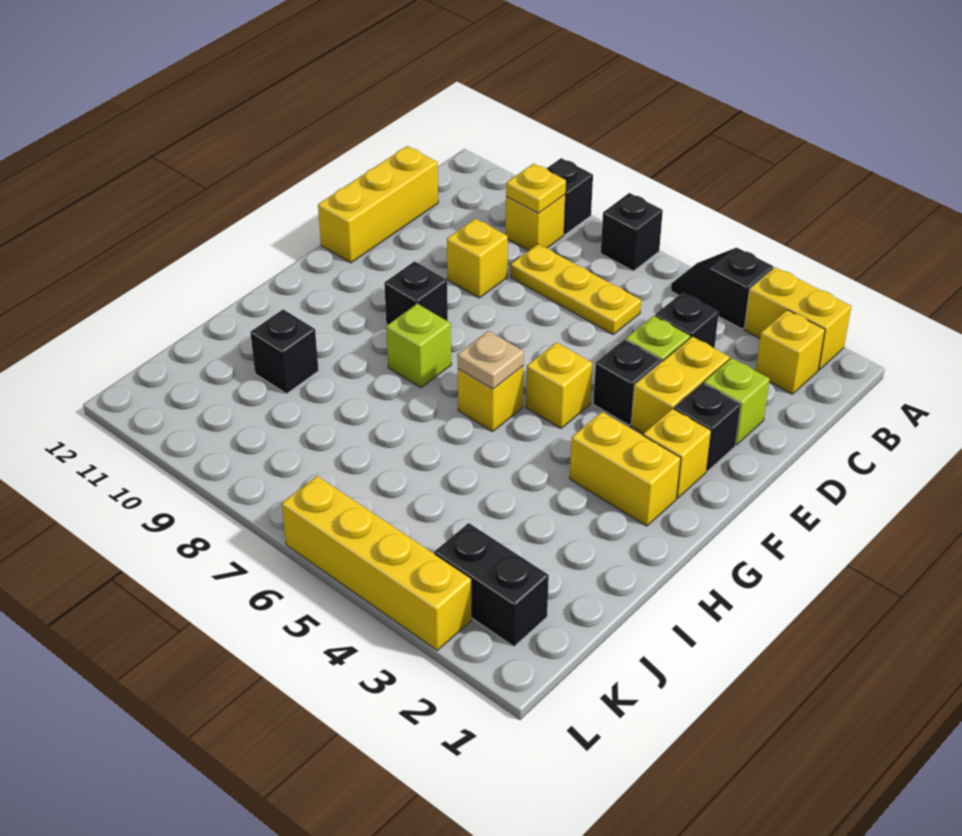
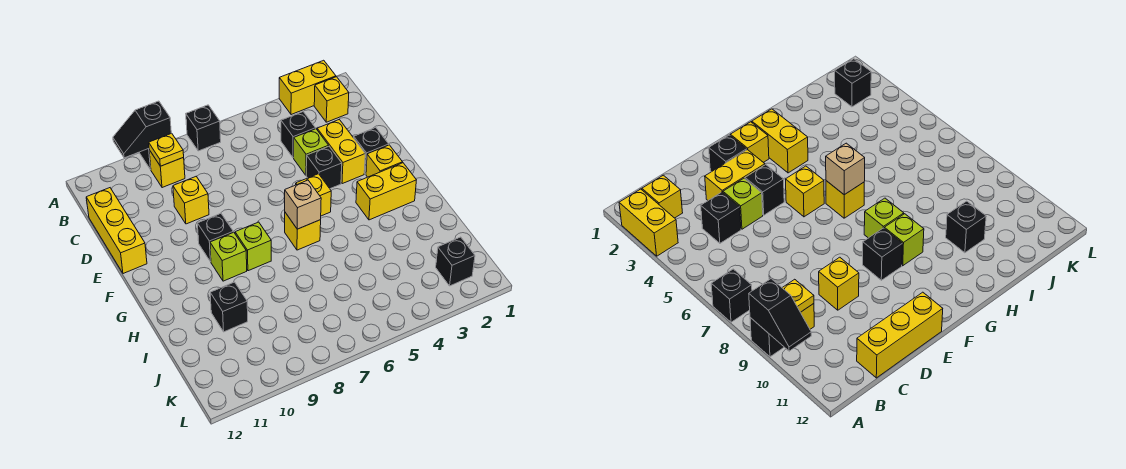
black slope A4:A5 level 1 top 4 -> black slope A9:A10 level 2 top 9
yellow plate C6:C8 level 1 -> none
lime brick D2 level 1 -> lime brick G9 level 1
tan plate G6 level 2 -> tan brick G6 level 2
black brick K2:K3 level 1 -> black brick K2 level 1
yellow brick L3:L6 level 1 -> none

